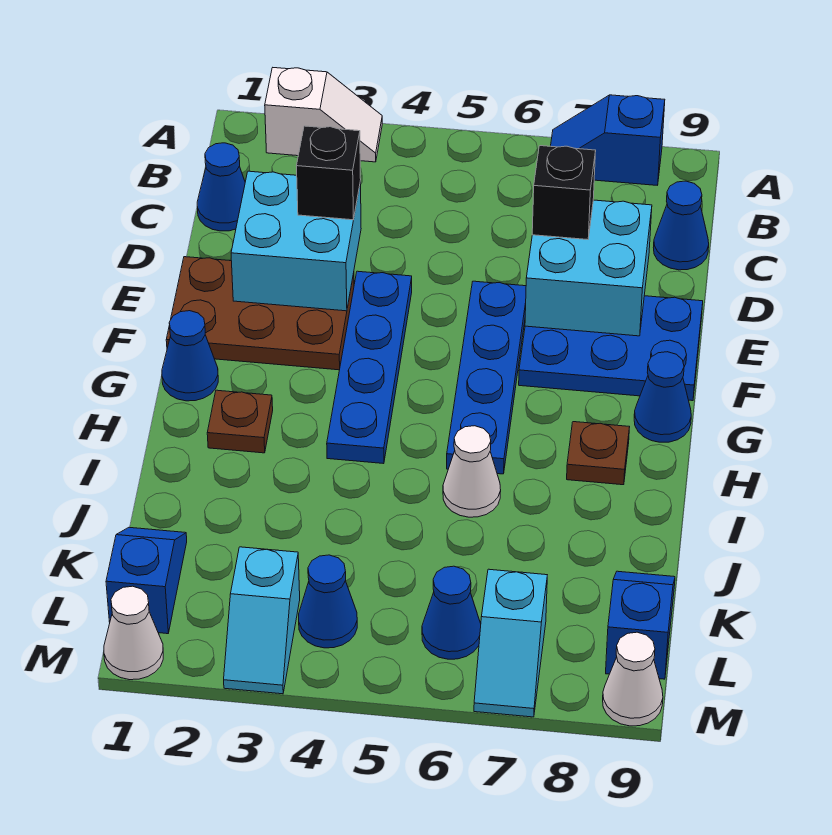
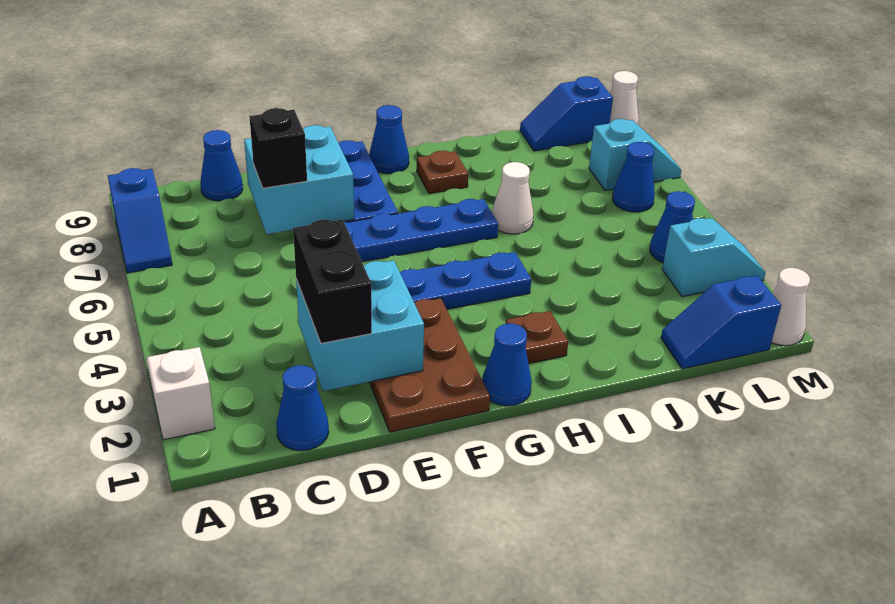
black brick D3 level 3 -> black brick D2:D3 level 3

